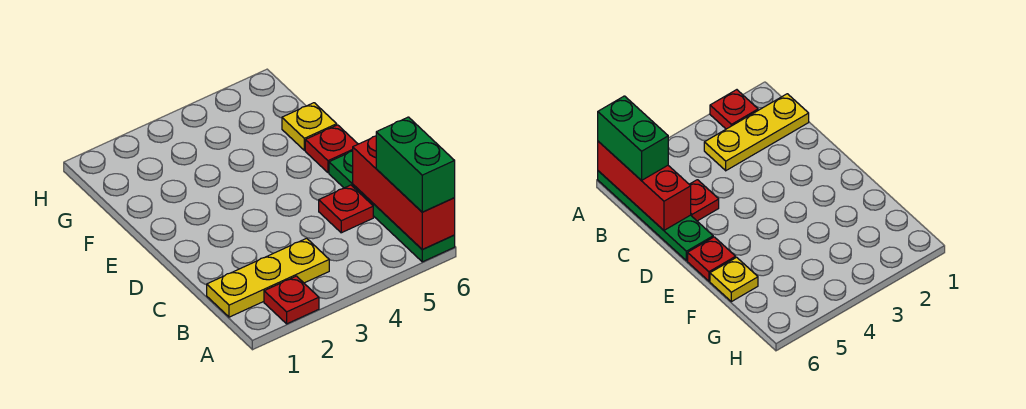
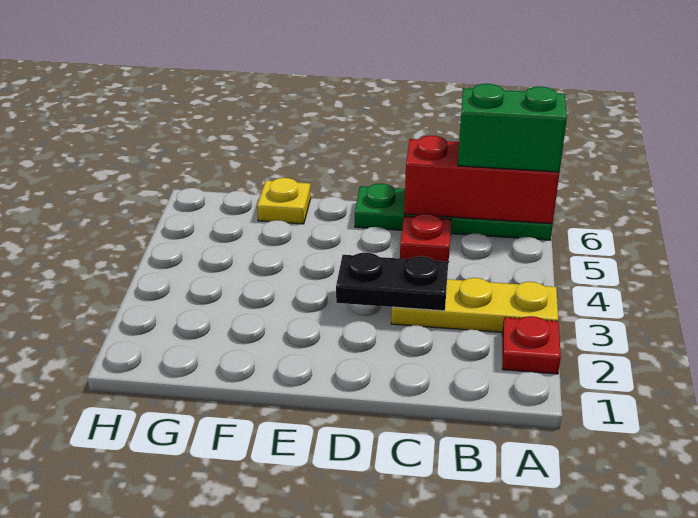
yellow plate B1:B3 level 1 -> yellow plate A3:C3 level 1
none -> black plate C3:D3 level 2
red plate E6 level 1 -> none

